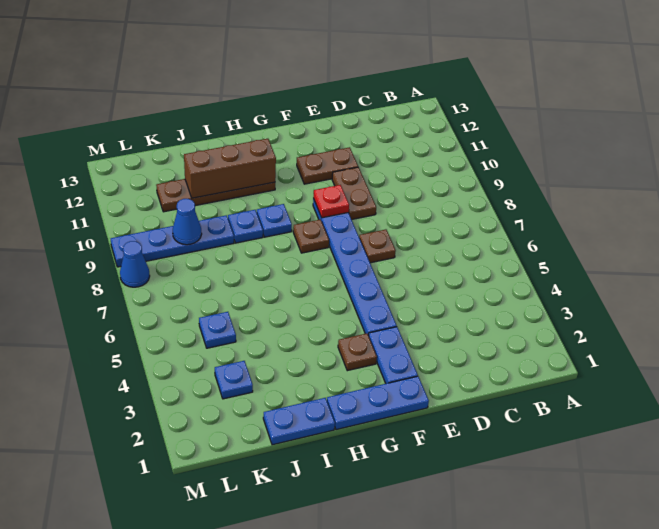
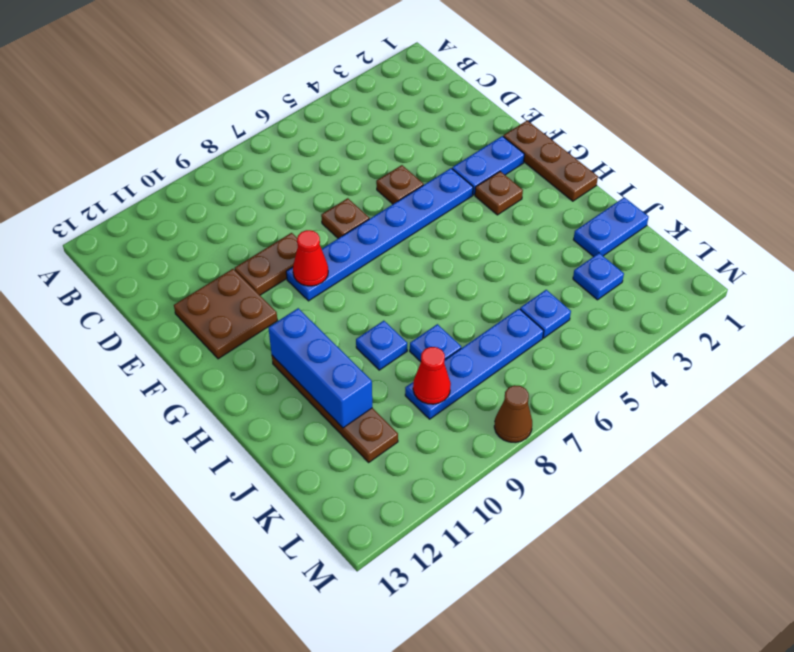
brown plate E11:F11 level 1 -> brown plate E11:F12 level 1
blue plate F1:H1 level 1 -> brown plate F1:H1 level 1
red plate F9 level 2 -> red cone F9 level 2
brown plate G8 level 1 -> brown plate E5 level 1
blue plate H9 level 1 -> blue plate J8 level 1
brown brick H11:J11 level 2 -> blue brick H11:J11 level 2
blue plate I1:J1 level 1 -> blue plate J1:J2 level 1
blue plate J9:M9 level 1 -> blue plate K6:K9 level 1
blue cone K9 level 2 -> red cone K9 level 2
blue cone M8 level 1 -> brown cone M8 level 1

